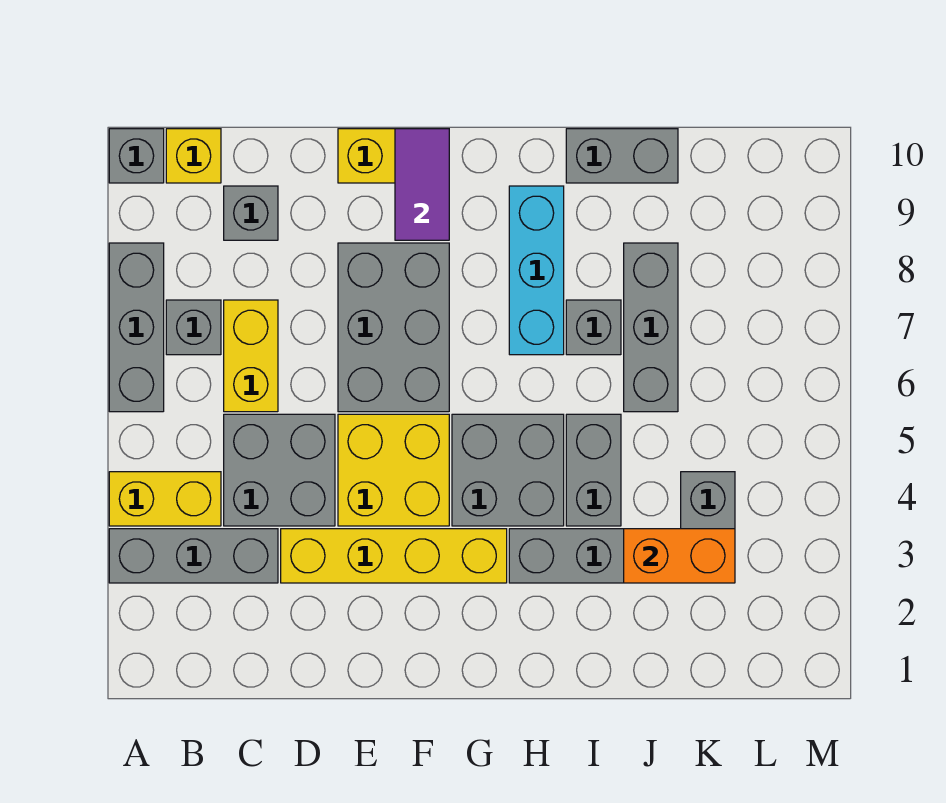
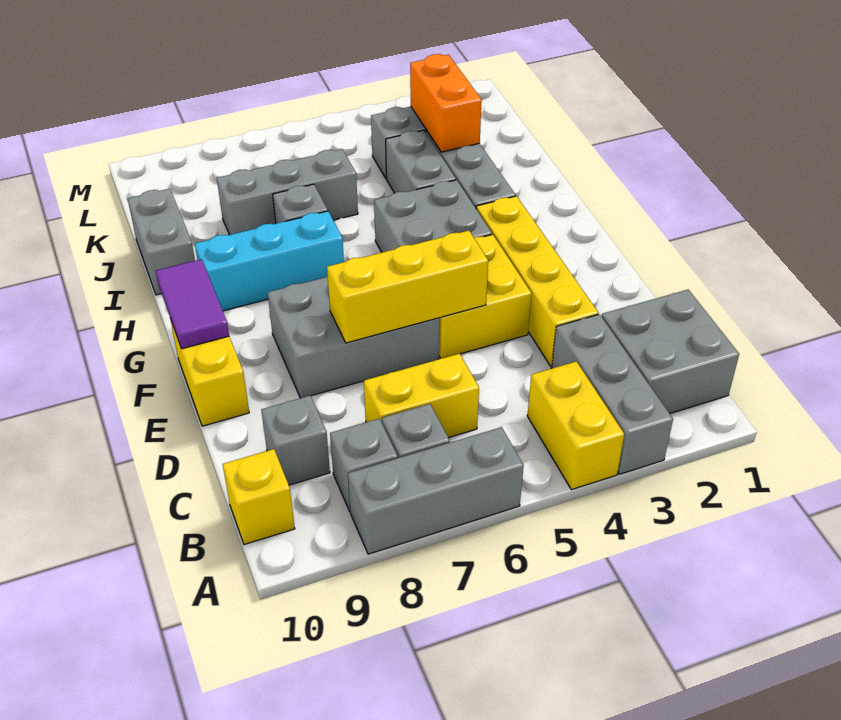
grey brick A10 level 1 -> grey brick B8 level 1
grey brick C4:D5 level 1 -> grey brick B1:C2 level 1
none -> yellow brick E5:E7 level 2
purple tile F9:F10 level 2 -> purple tile F10:G10 level 2
grey brick I4:I5 level 1 -> grey brick I4:J4 level 1

